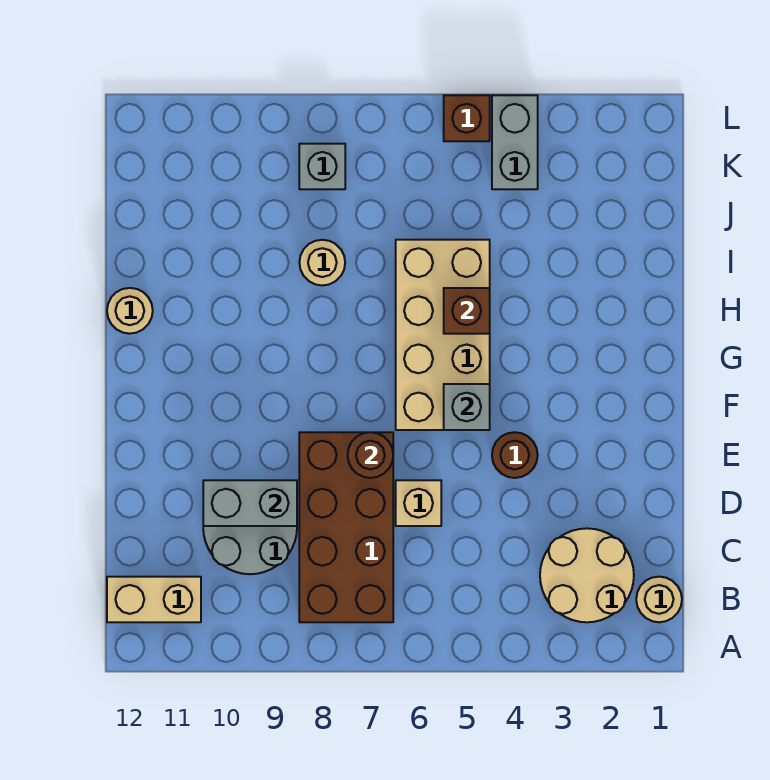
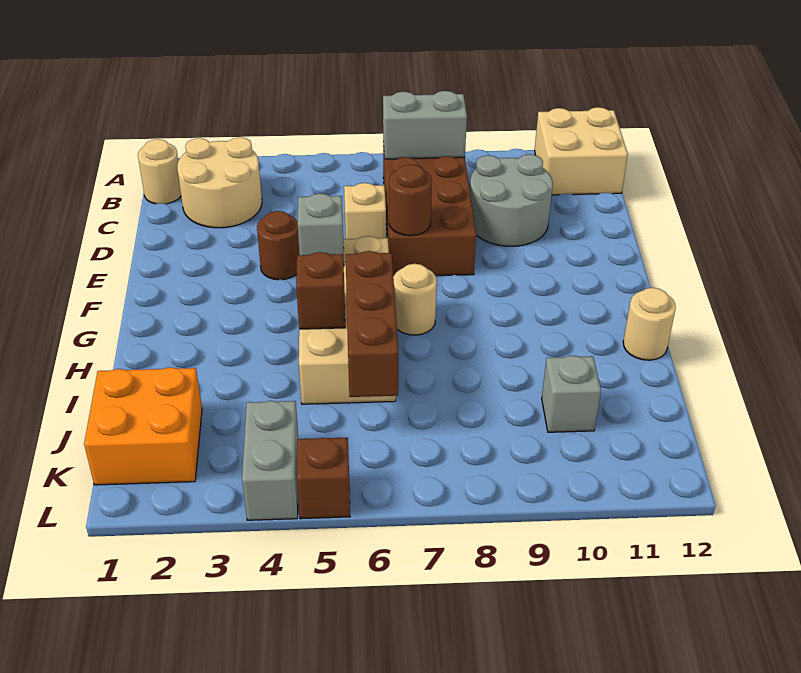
tan brick B11:B12 level 1 -> tan brick A11:B12 level 1
grey brick D9:D10 level 2 -> grey brick B7:B8 level 2
none -> brown brick H6:J6 level 2
tan round brick I8 level 1 -> tan round brick G7 level 1
none -> orange brick J1:K2 level 1
grey brick K8 level 1 -> grey brick J10 level 1

